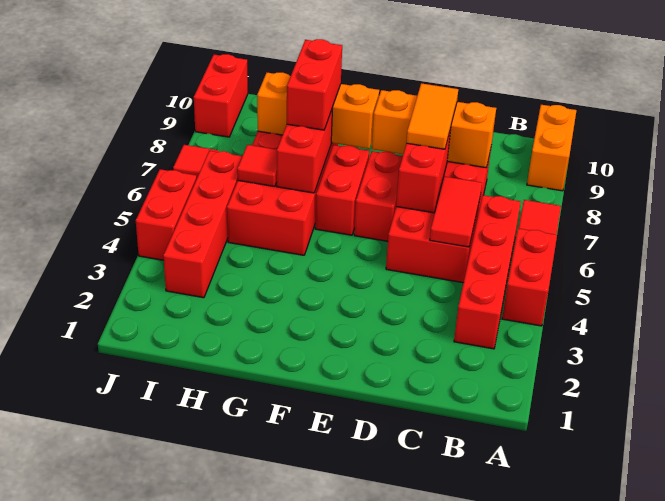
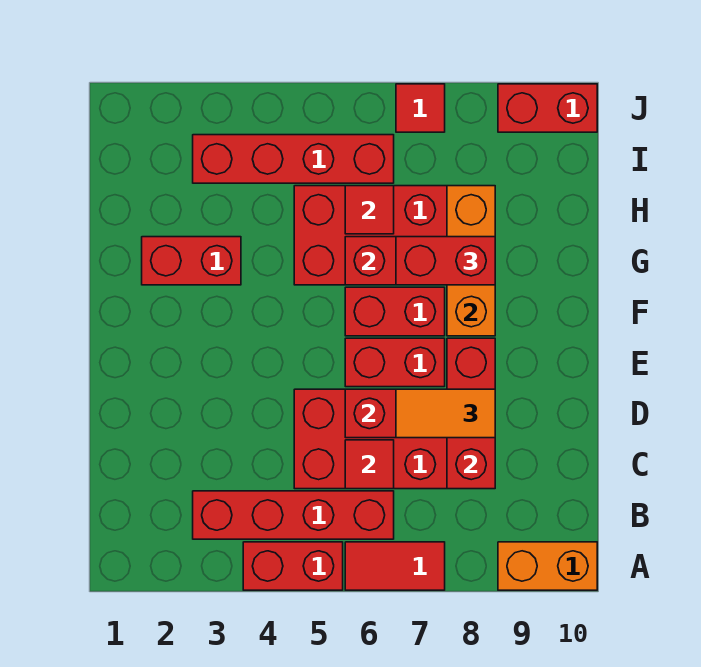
red tile C5:C6 level 2 -> red tile C6 level 2
orange brick C8:E8 level 2 -> red brick C8:E8 level 2
red brick J4:J5 level 1 -> red brick G2:G3 level 1

